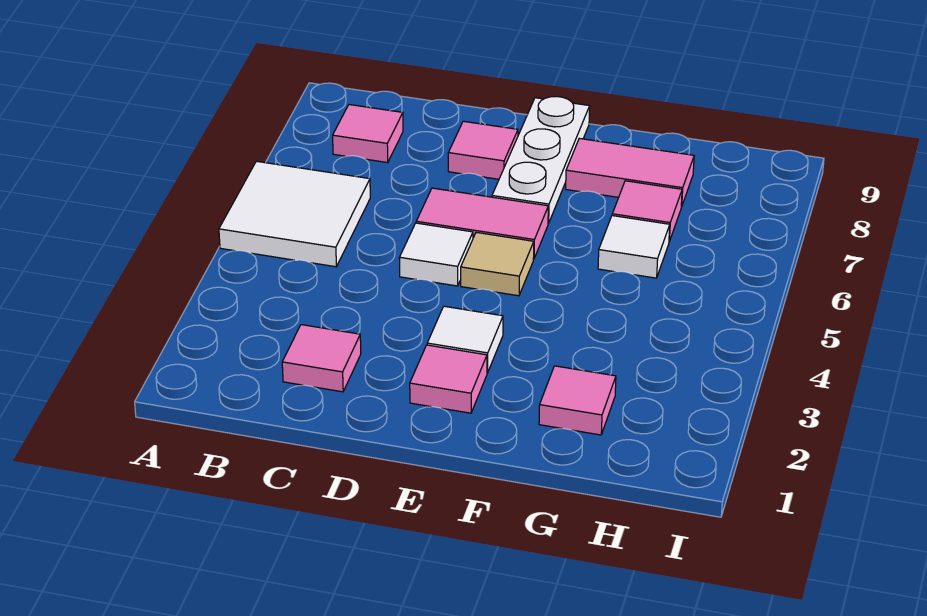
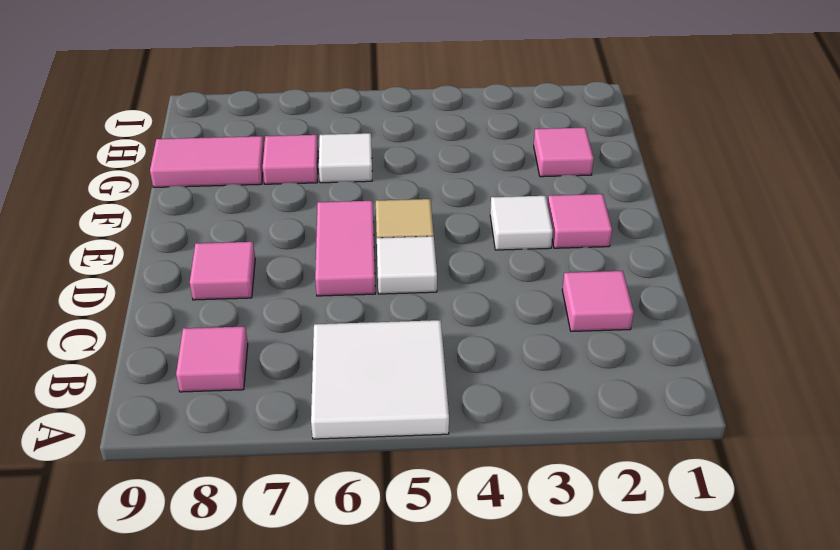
white plate E7:E9 level 1 -> none
pink tile F8:G8 level 1 -> pink tile G8:G9 level 1

